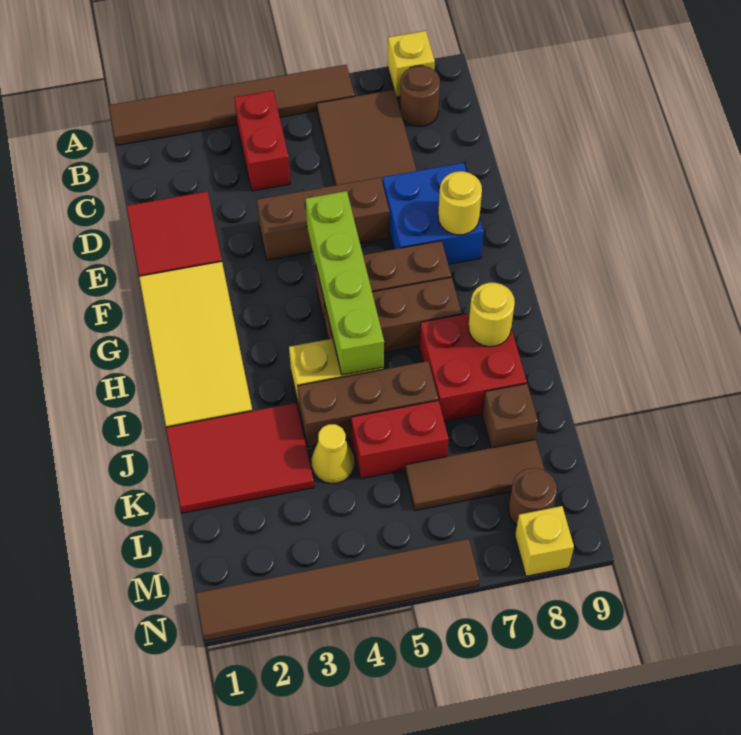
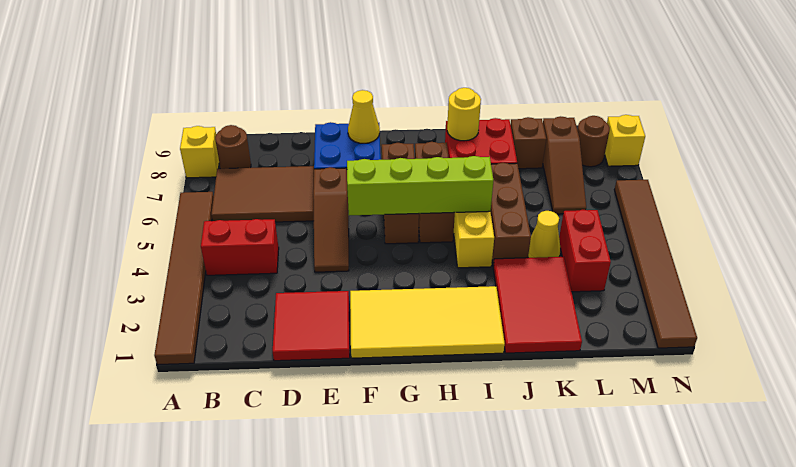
brown brick E4:E6 level 1 -> brown slope E4:E6 level 1 top 6
yellow round brick F8 level 2 -> yellow cone F8 level 2
red brick K5:K6 level 1 -> red brick L3:L4 level 1
brown tile L6:L8 level 1 -> brown slope L6:L8 level 1 top 8

